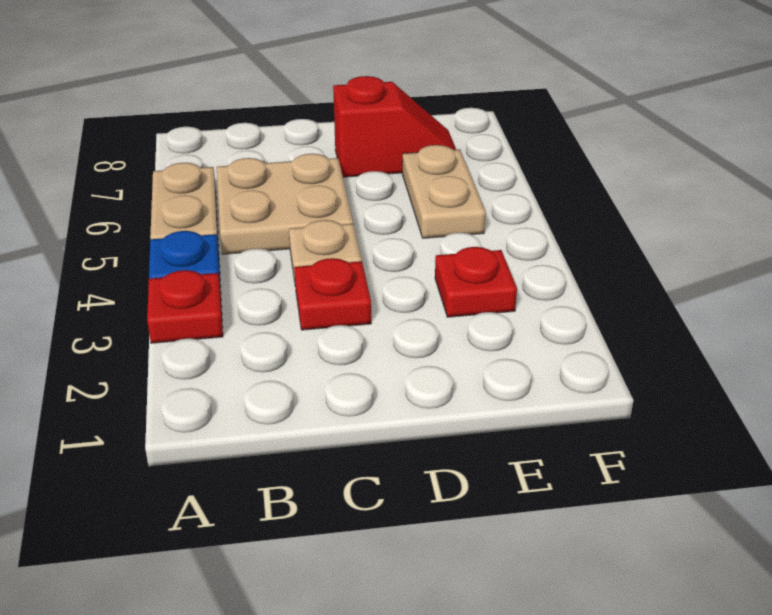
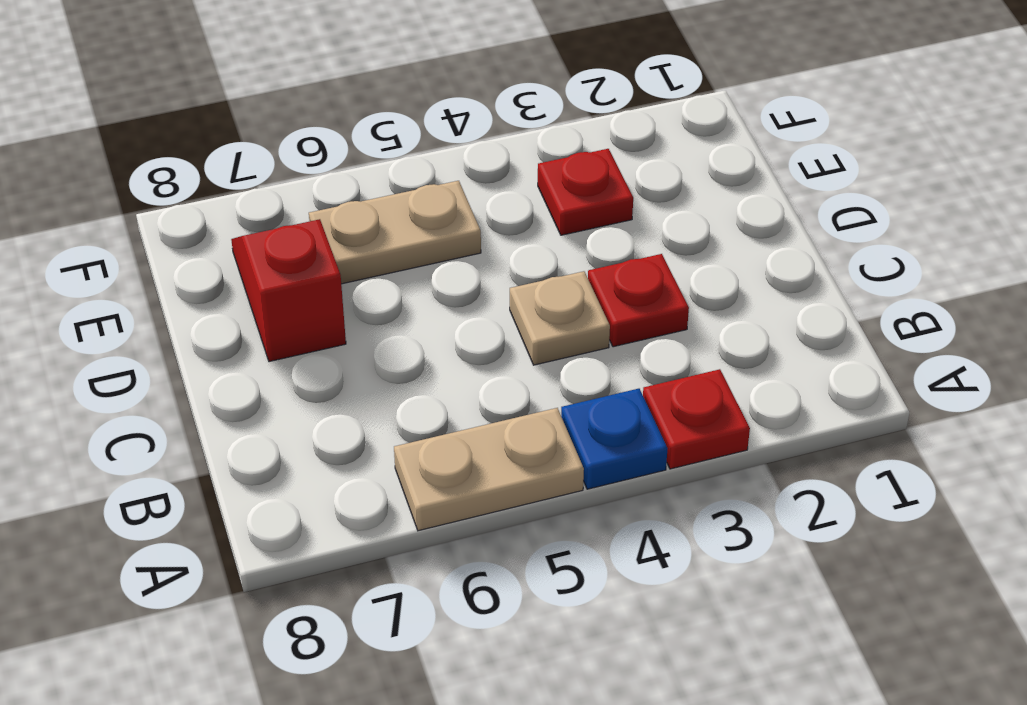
tan plate B5:C6 level 1 -> none

